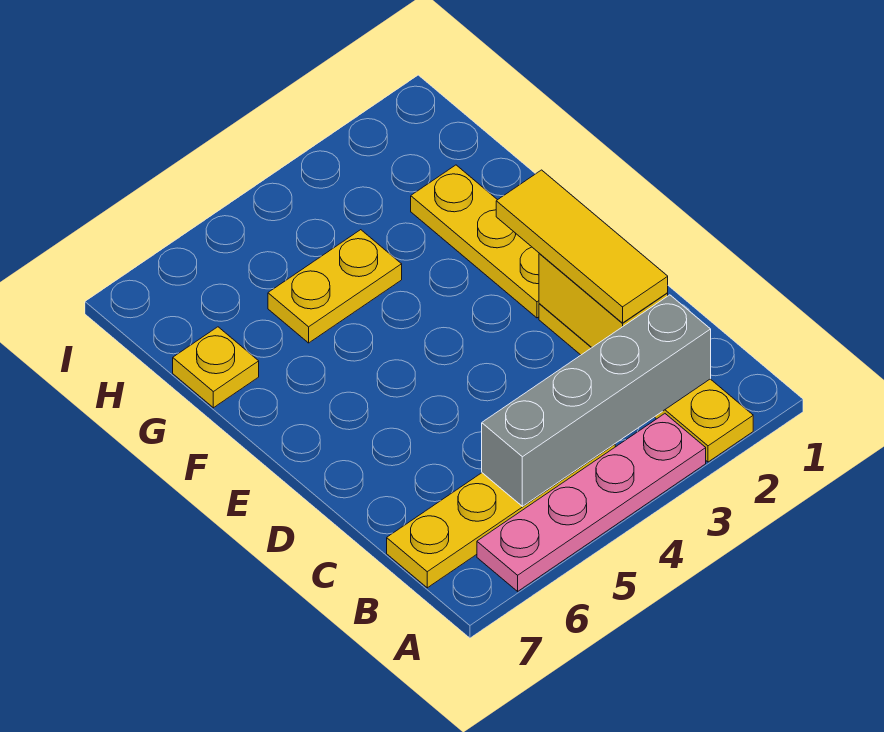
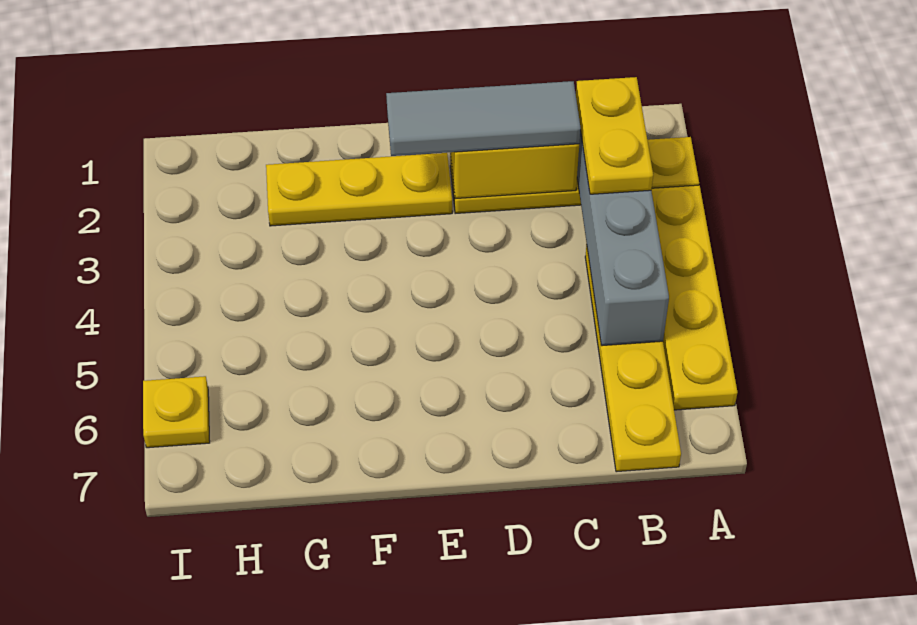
pink plate A3:A6 level 1 -> yellow plate A3:A6 level 1
yellow tile C2:E2 level 3 -> grey tile C2:E2 level 3
yellow plate G4:G5 level 1 -> yellow plate B2:B3 level 3
yellow plate G7 level 1 -> yellow plate I6 level 1

